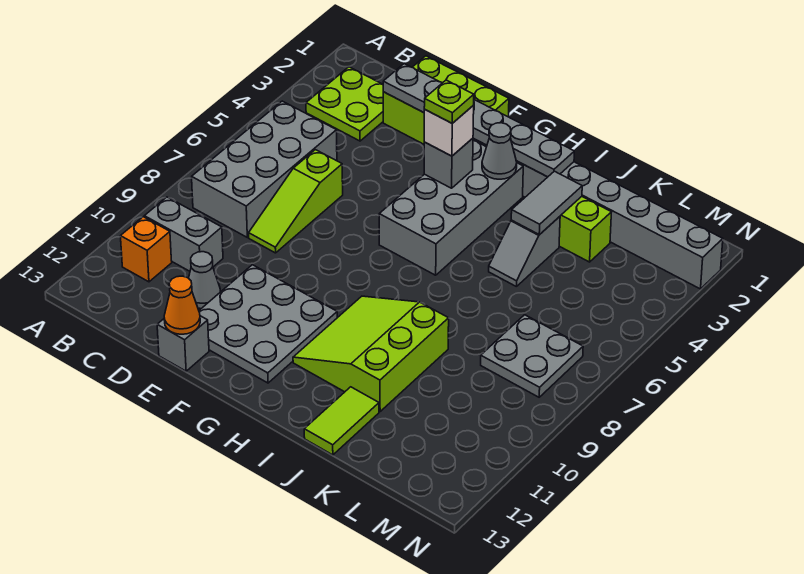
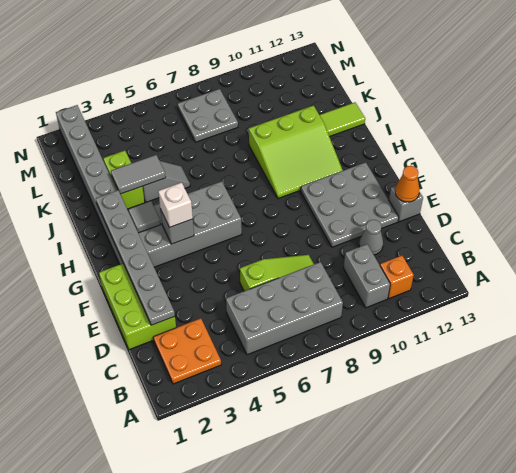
lime plate B2:C3 level 1 -> orange plate B2:C3 level 1
lime plate G4 level 4 -> none
grey cone H3 level 2 -> grey tile H3 level 2

